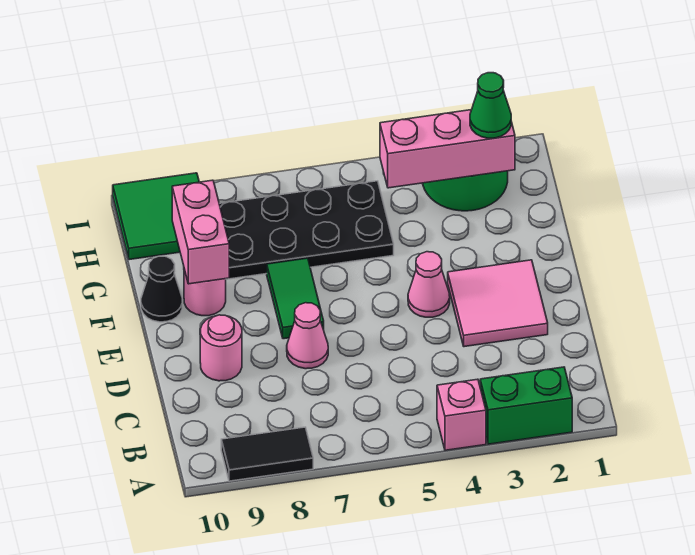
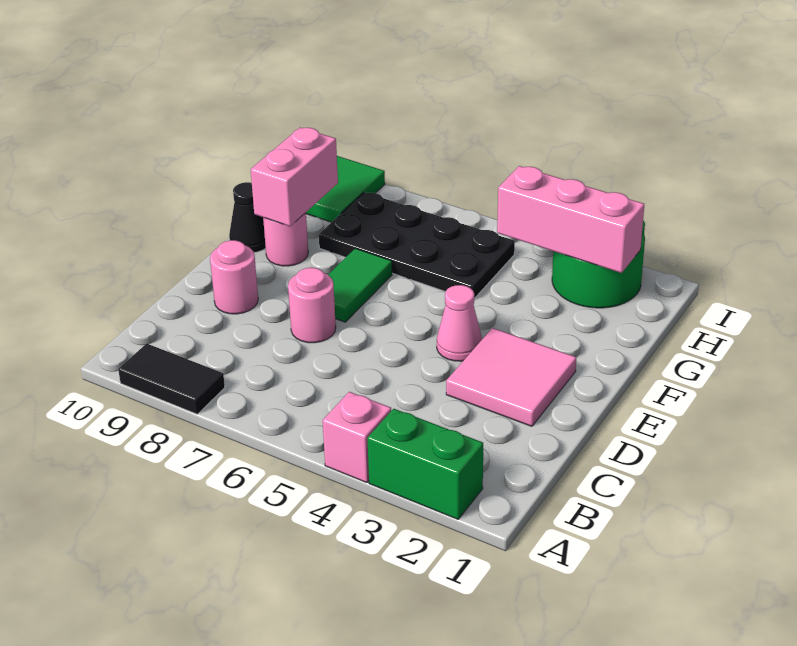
pink cone D7 level 1 -> pink round brick D7 level 1
green cone H2 level 3 -> none

